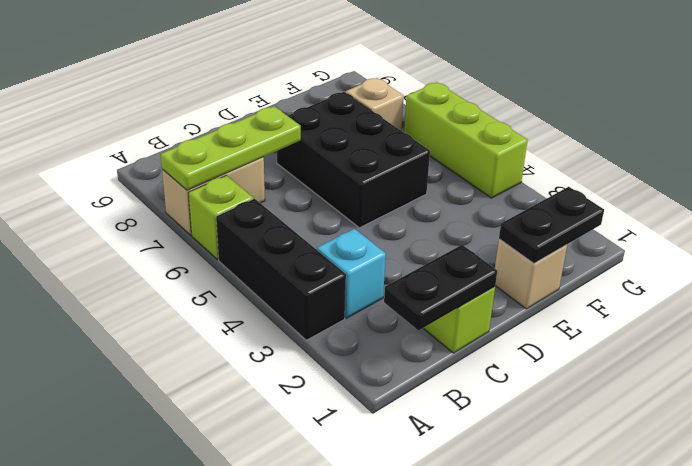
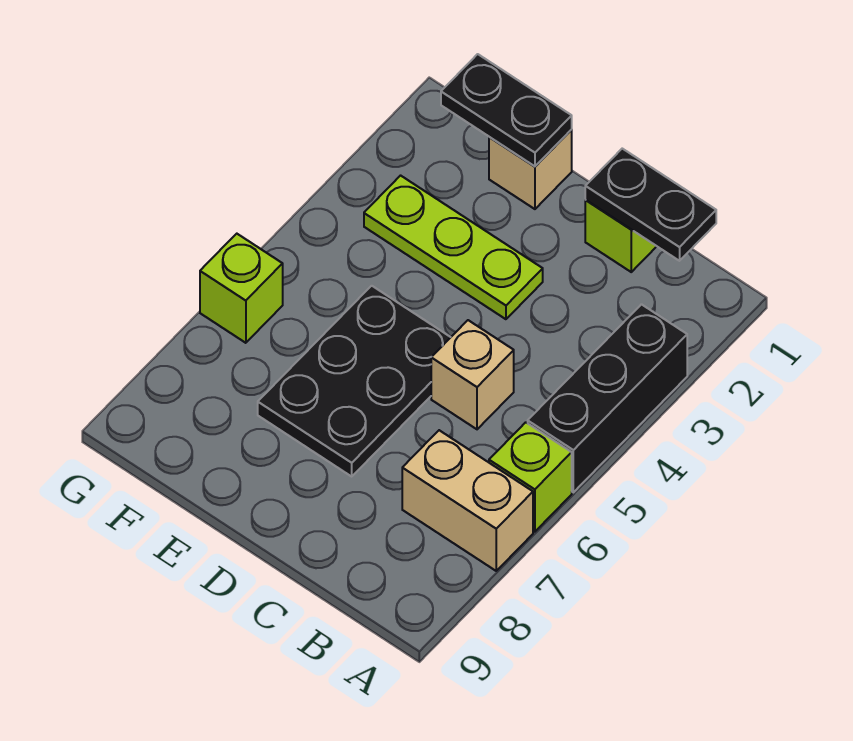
lime plate A7:C7 level 2 -> lime plate D3:F3 level 1
cyan brick B3 level 1 -> none
black brick D5:E7 level 1 -> black plate D5:E7 level 1
tan brick F7 level 1 -> tan brick C5 level 1
lime brick G4:G6 level 1 -> lime brick G6 level 1

